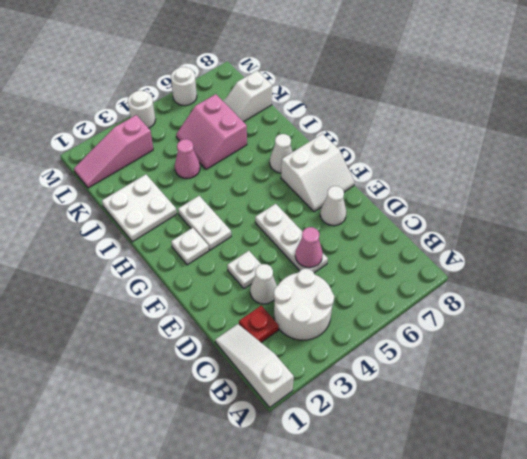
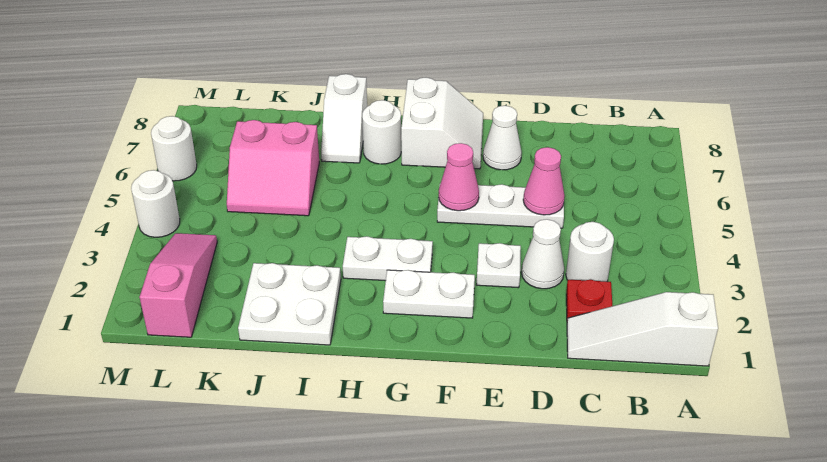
white round brick B3:C4 level 1 -> white round brick C3 level 1
white plate G2 level 1 -> white plate F2:G2 level 1
white cone H7 level 1 -> white round brick H7 level 1
pink cone J4 level 1 -> pink cone F5 level 2
white slope K7:K8 level 1 top 8 -> white slope I7:I8 level 1 top 8
pink slope L1:L3 level 1 top 3 -> pink slope L1:L3 level 1 top 1

